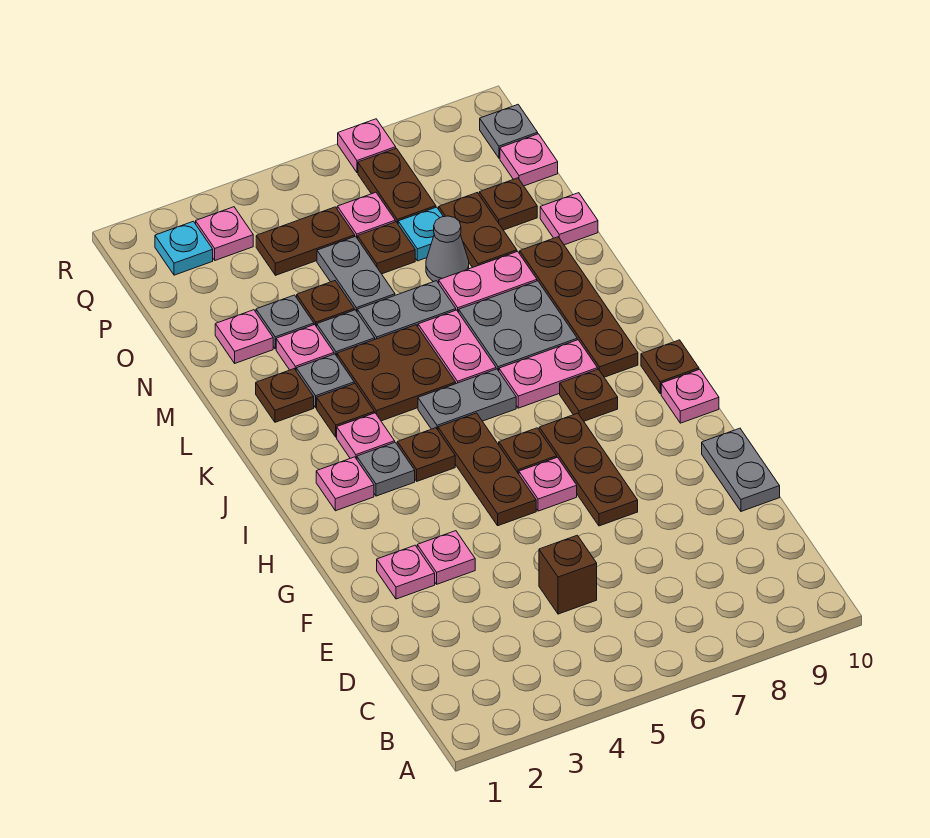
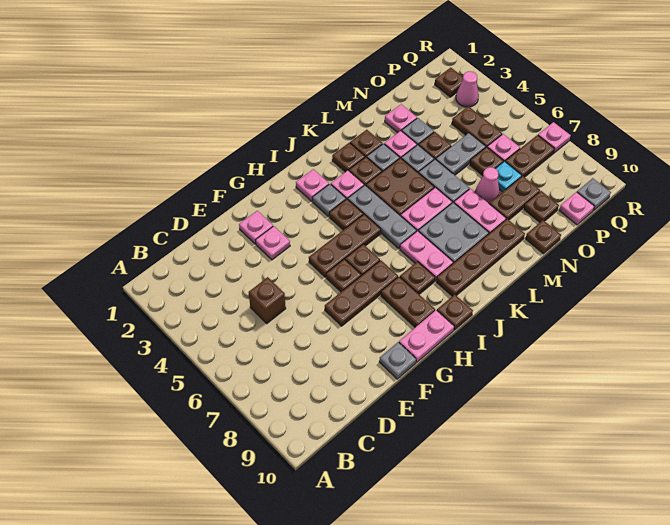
grey plate E10:F10 level 1 -> grey plate F10 level 1
pink plate G6 level 1 -> brown plate G6 level 1
none -> brown plate H8:H9 level 1
pink plate H10 level 1 -> pink plate G10:H10 level 1
grey plate J5:J6 level 1 -> grey plate J4:J6 level 1
none -> brown plate K2 level 1
grey cone N7 level 1 -> pink cone N7 level 1
pink plate N10 level 1 -> brown plate N10 level 1
cyan plate Q2 level 1 -> brown plate Q2 level 1
pink plate Q3 level 1 -> pink cone Q3 level 1

